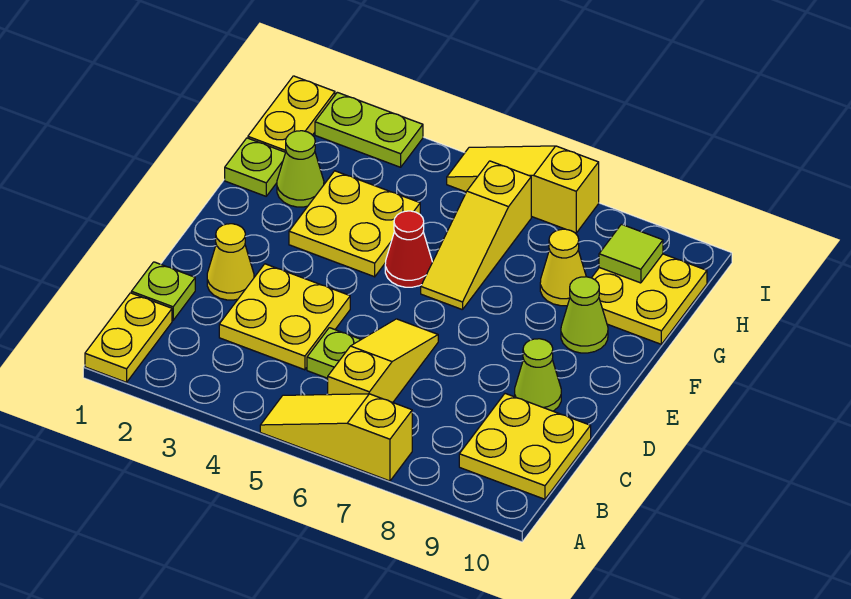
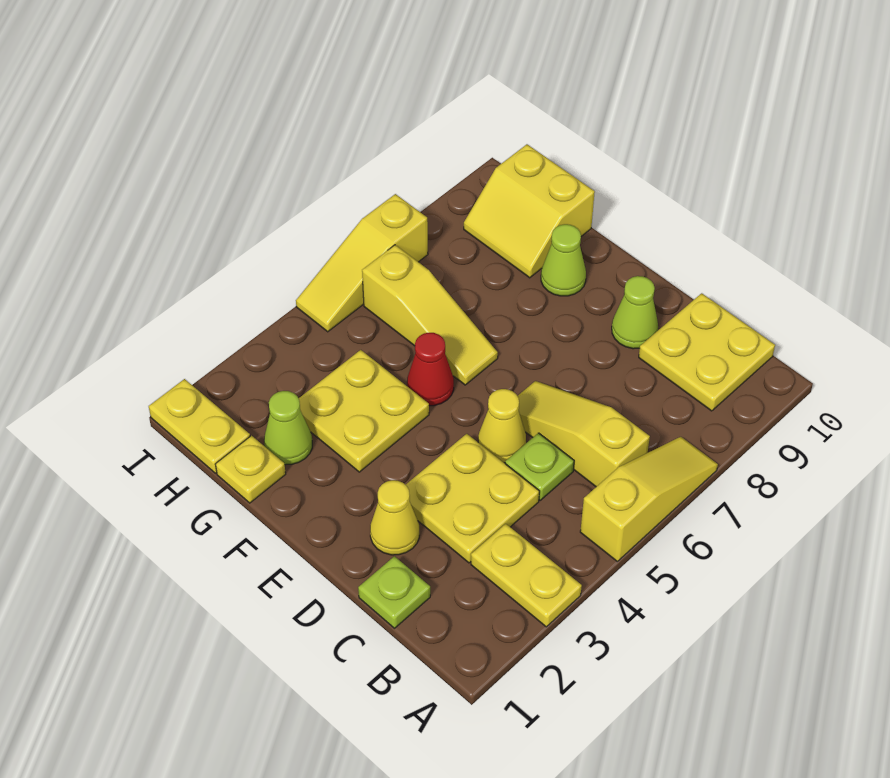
yellow plate A1:B1 level 1 -> yellow plate A3:B3 level 1
yellow slope A5:A7 level 1 top 7 -> yellow slope A5:A7 level 1 top 5
lime plate G1 level 1 -> yellow plate G1 level 1
yellow cone G8 level 1 -> yellow cone D5 level 1
yellow plate G9:H10 level 1 -> yellow slope G9:H10 level 1 top 10
lime tile H9 level 2 -> none
lime plate I2:I3 level 1 -> none

